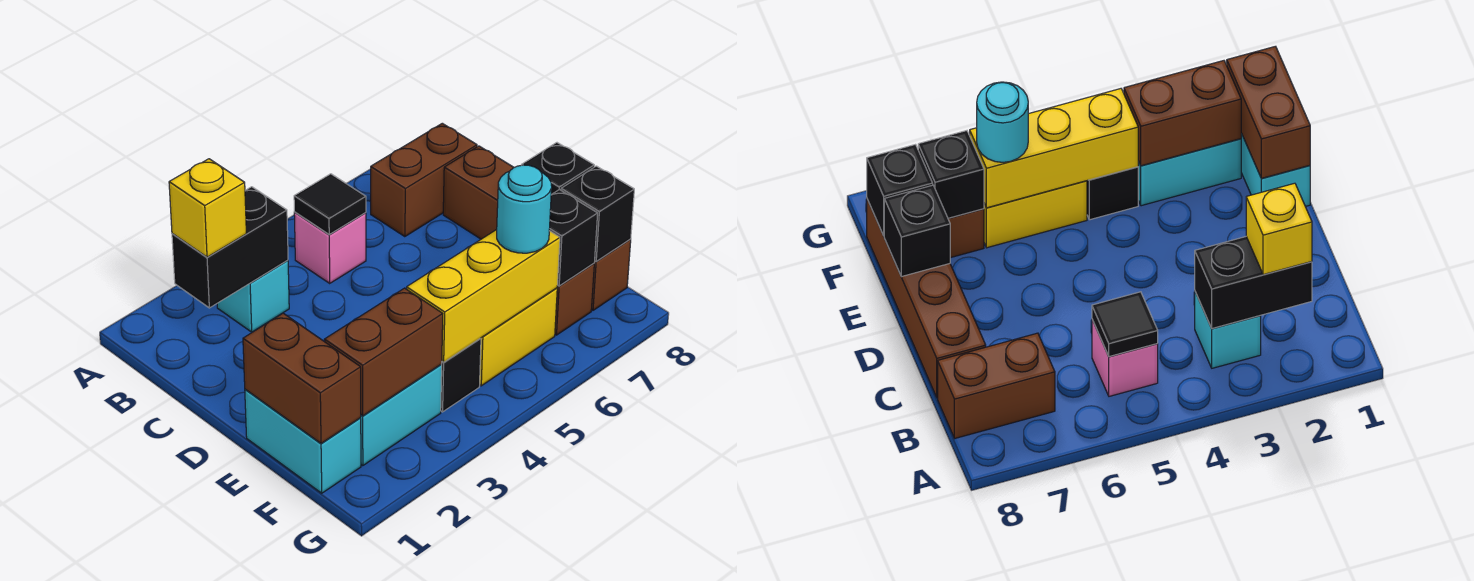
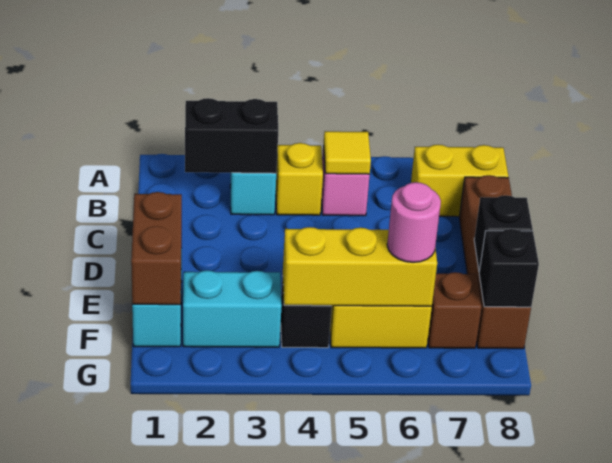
yellow brick B2 level 3 -> yellow brick B4 level 1
black tile B5 level 2 -> yellow tile B5 level 2
brown brick B7:B8 level 1 -> yellow brick B7:B8 level 1
brown brick F2:F3 level 2 -> none
cyan round brick F6 level 3 -> pink round brick F6 level 3
black brick F7 level 2 -> none

